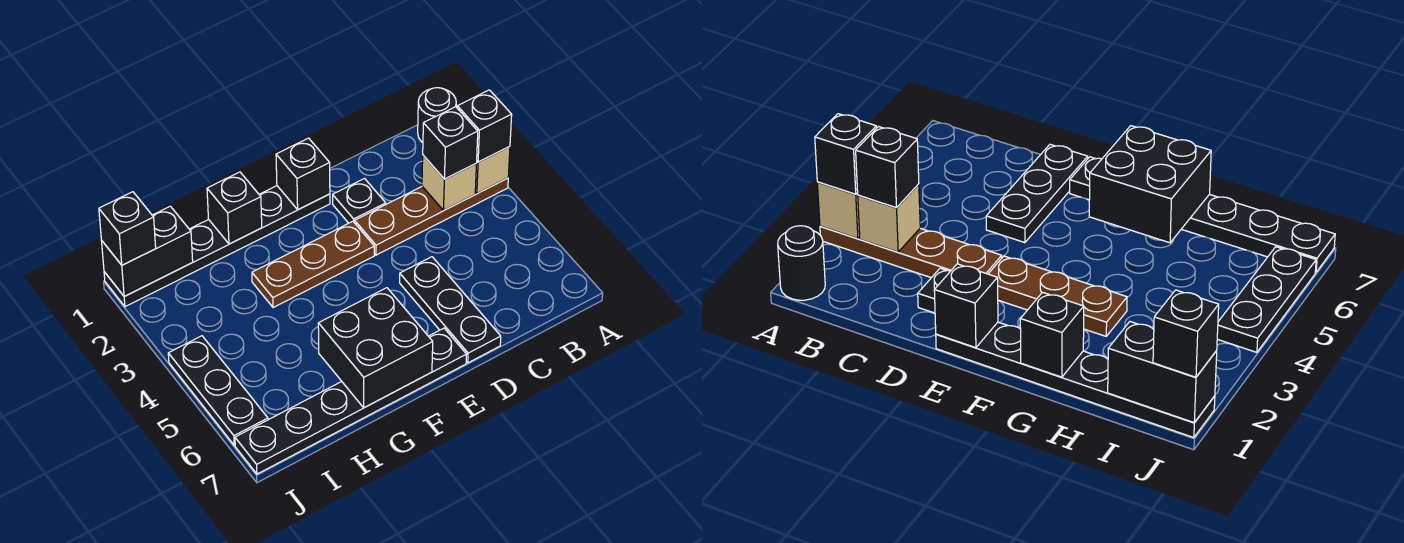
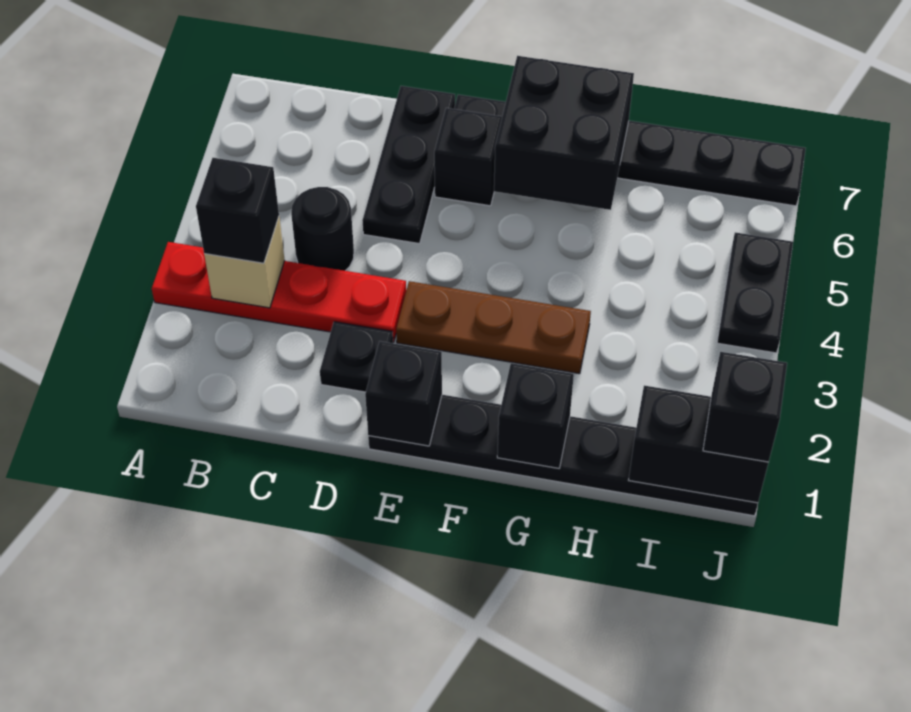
black round brick A1 level 1 -> black round brick C4 level 1
brown plate A3:D3 level 1 -> red plate A3:D3 level 1
tan brick A3 level 2 -> none
black brick A3 level 3 -> black brick E6 level 1
black plate J4:J6 level 1 -> black plate J4:J5 level 1

